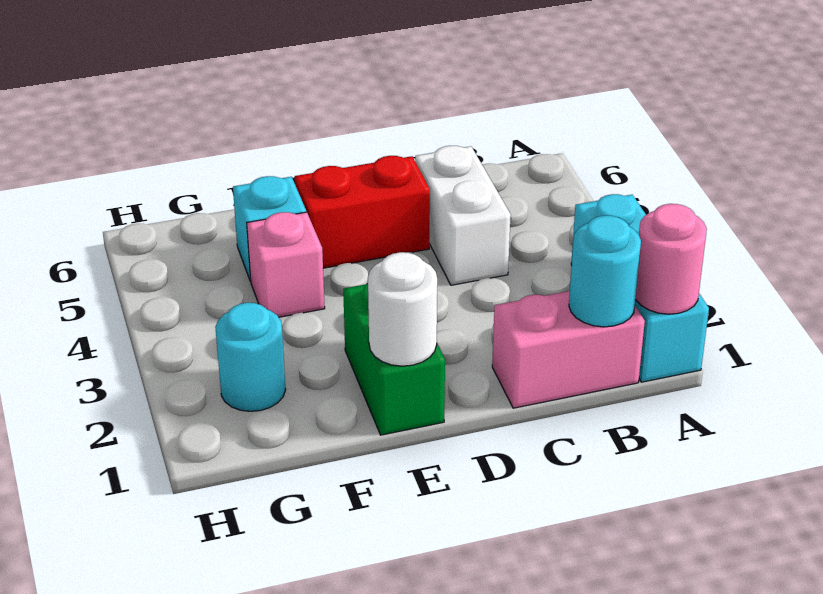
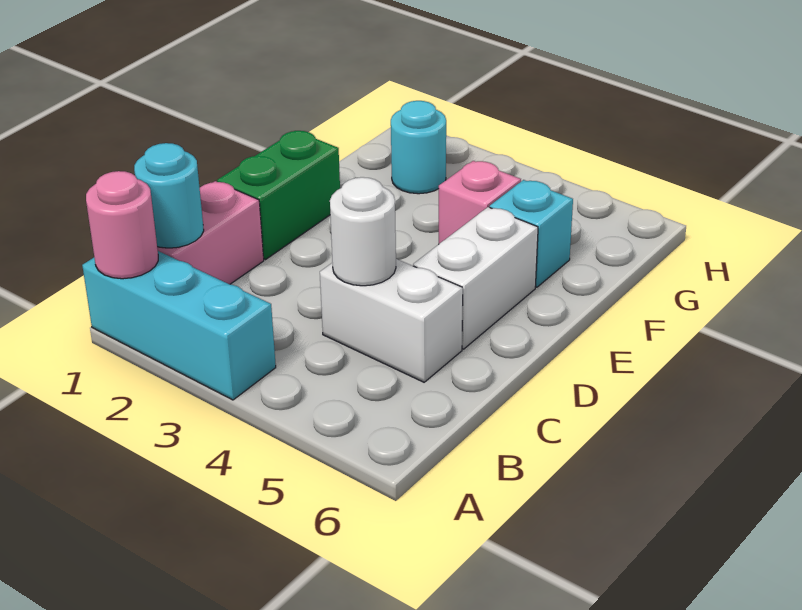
red brick D5:E5 level 1 -> white brick D5:E5 level 1
green brick E1:E2 level 1 -> green brick D1:E1 level 1
white round brick E1 level 2 -> white round brick C4 level 2

